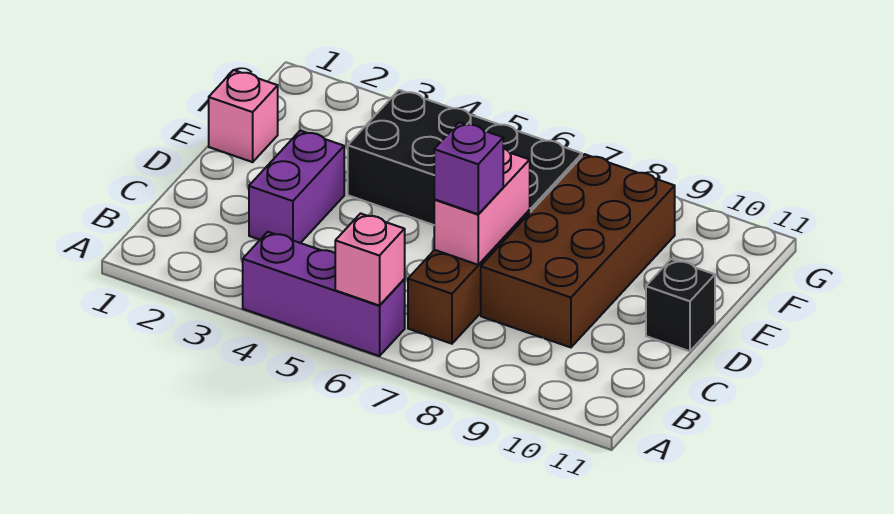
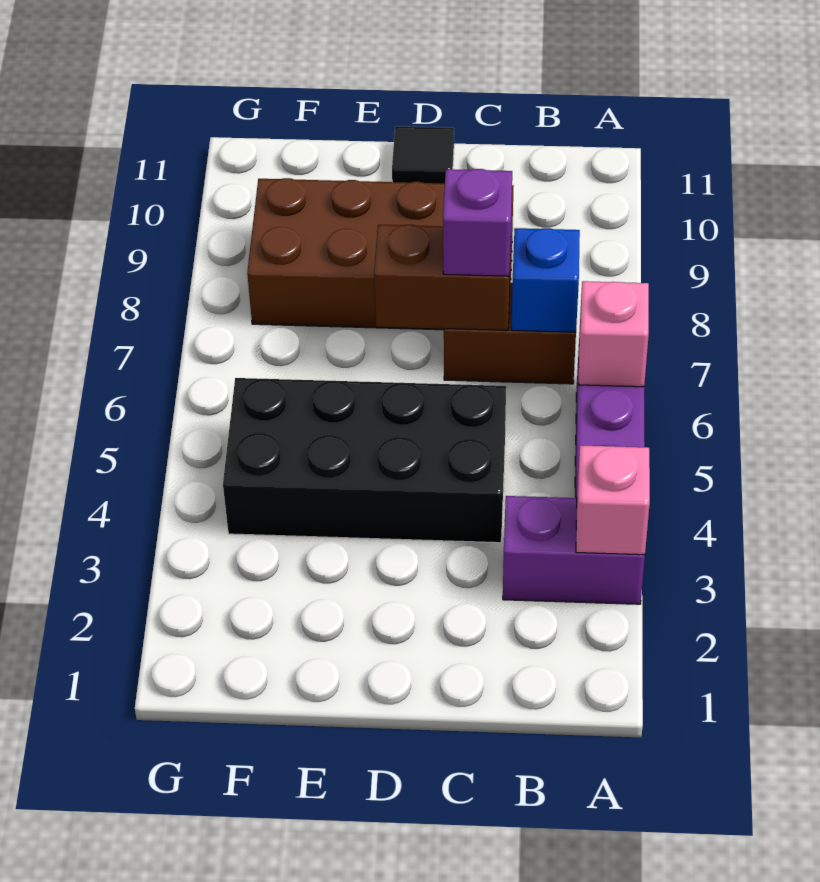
none -> blue brick B7 level 2
purple brick C3:D3 level 1 -> purple brick A3:B3 level 1
pink brick C7:D7 level 2 -> brown brick C7:D7 level 2
black brick D11 level 1 -> black tile D11 level 1
pink brick E1 level 1 -> pink brick A3 level 2
black brick E4:F7 level 1 -> black brick C4:F5 level 1

